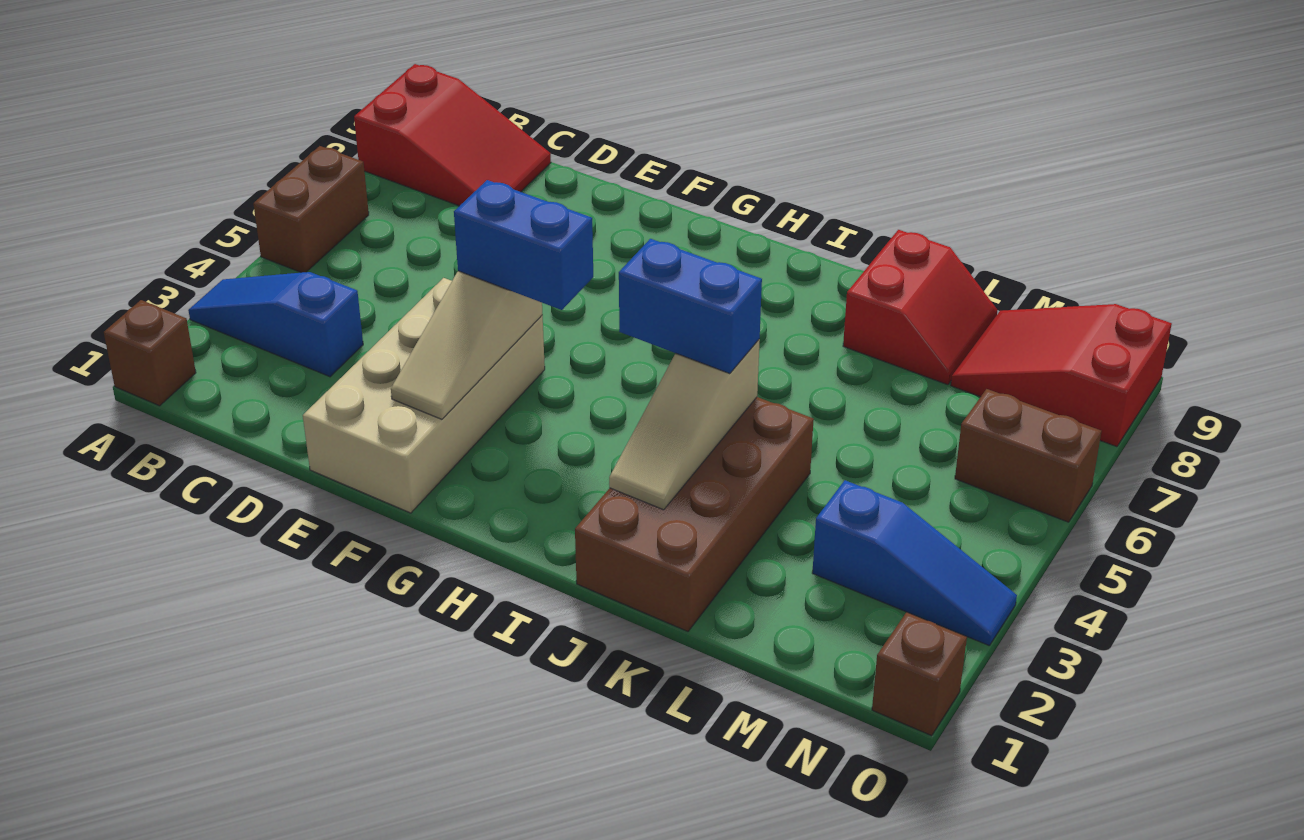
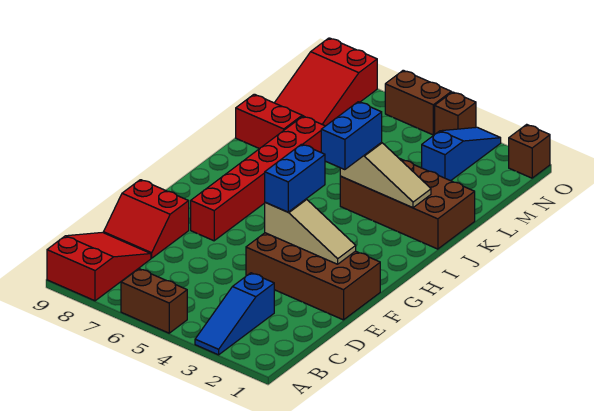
brown brick A1 level 1 -> brown brick O4 level 1
none -> red slope D8:E9 level 1 top E
tan brick E1:F4 level 1 -> brown brick E1:F4 level 1
none -> red brick F7:K7 level 1
brown brick N6:O6 level 1 -> brown brick O5:O6 level 1

